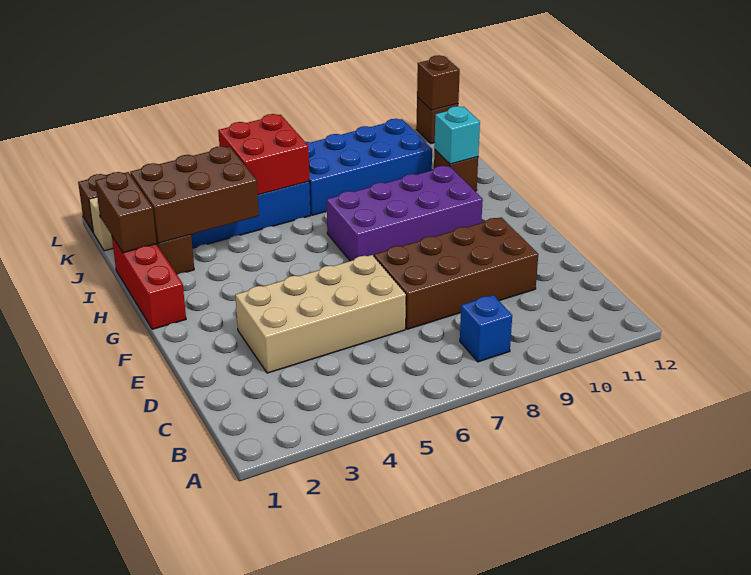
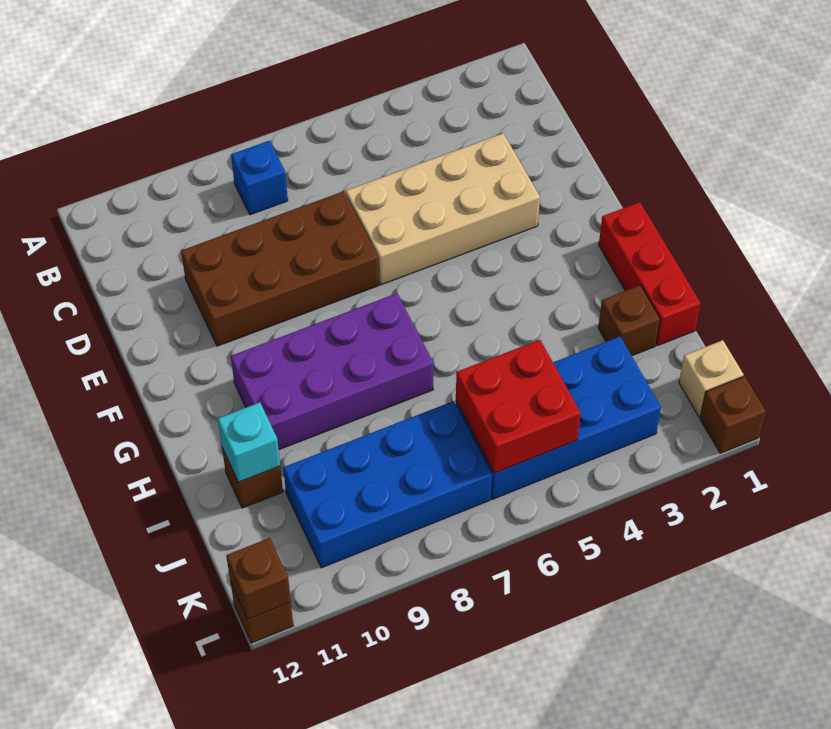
brown brick I1:J1 level 2 -> none
brown brick I2:J4 level 2 -> none

